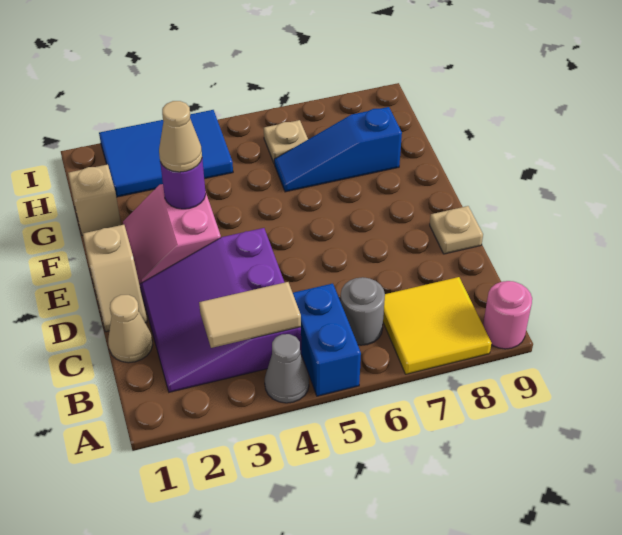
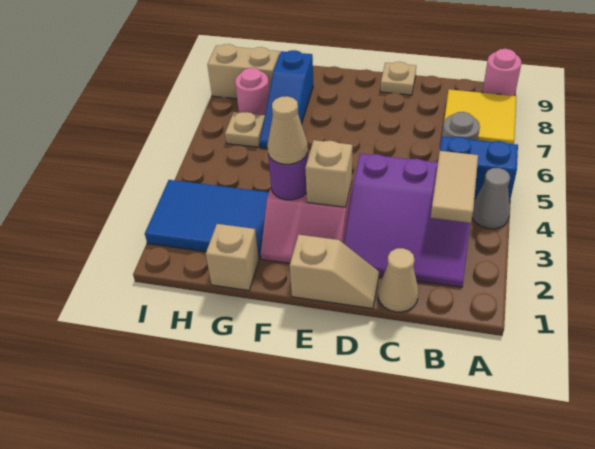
none -> tan brick E3 level 2
blue tile H2:I4 level 1 -> blue tile G2:I3 level 1
none -> pink round brick H7 level 1
none -> tan brick H8:I8 level 1

